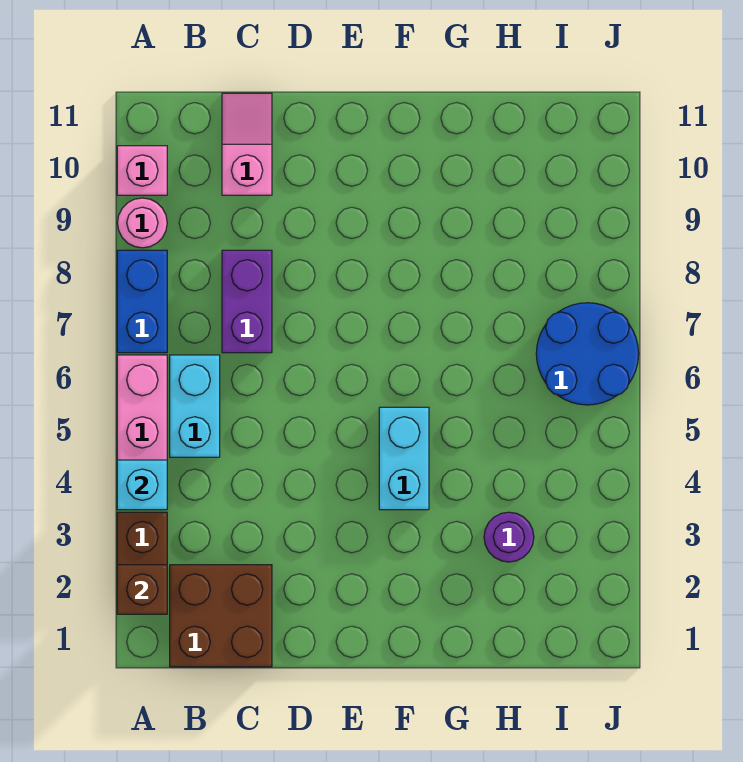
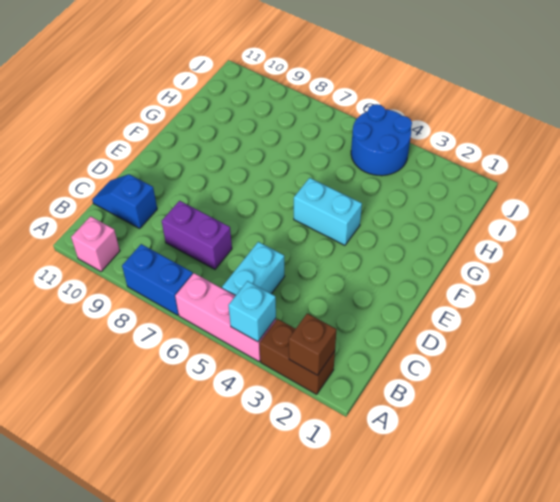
pink round brick A9 level 1 -> none
brown brick B1:C2 level 1 -> none
cyan brick B5:B6 level 1 -> cyan brick B5:C5 level 1
pink slope C10:C11 level 1 top 10 -> blue slope C10:C11 level 1 top 10
purple round brick H3 level 1 -> none
blue round brick I6:J7 level 1 -> blue round brick I4:J5 level 1

